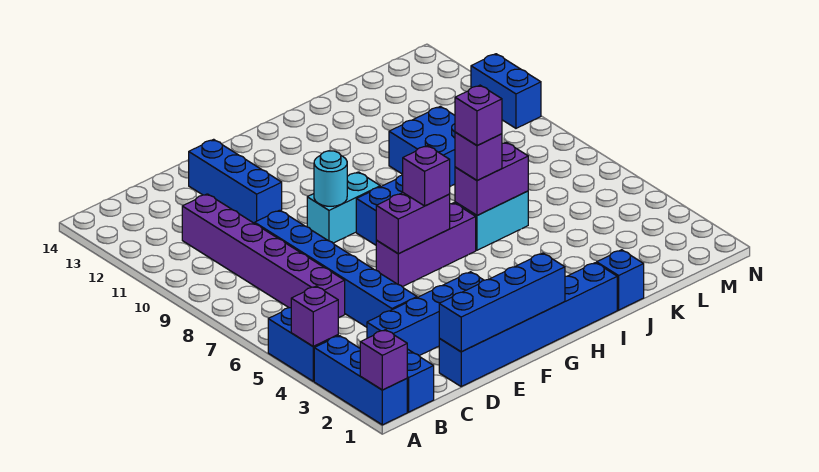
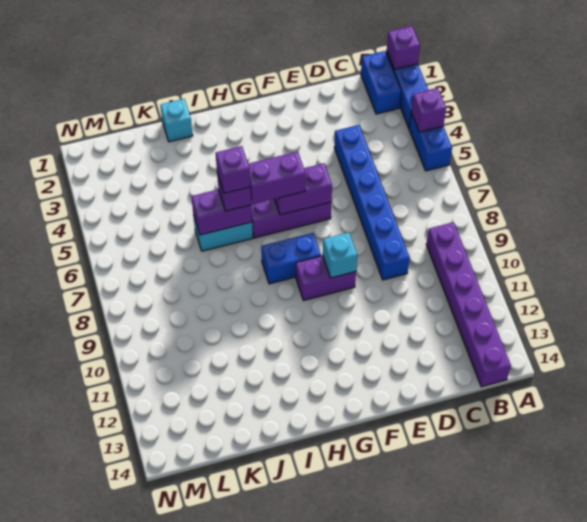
blue brick C3:F3 level 1 -> none
purple brick C6:C11 level 1 -> purple brick B9:B14 level 1
blue brick D1:I1 level 1 -> none
blue brick D1:G1 level 2 -> none
blue brick E11:E13 level 1 -> none
cyan brick F9:G9 level 1 -> purple brick F9:G9 level 1
cyan round brick F9 level 2 -> cyan brick F9 level 2
purple brick G6 level 3 -> purple brick G6:H6 level 3
blue brick J1 level 1 -> cyan brick J1 level 1
blue brick J9:K10 level 1 -> none
blue brick N10:N11 level 1 -> none

